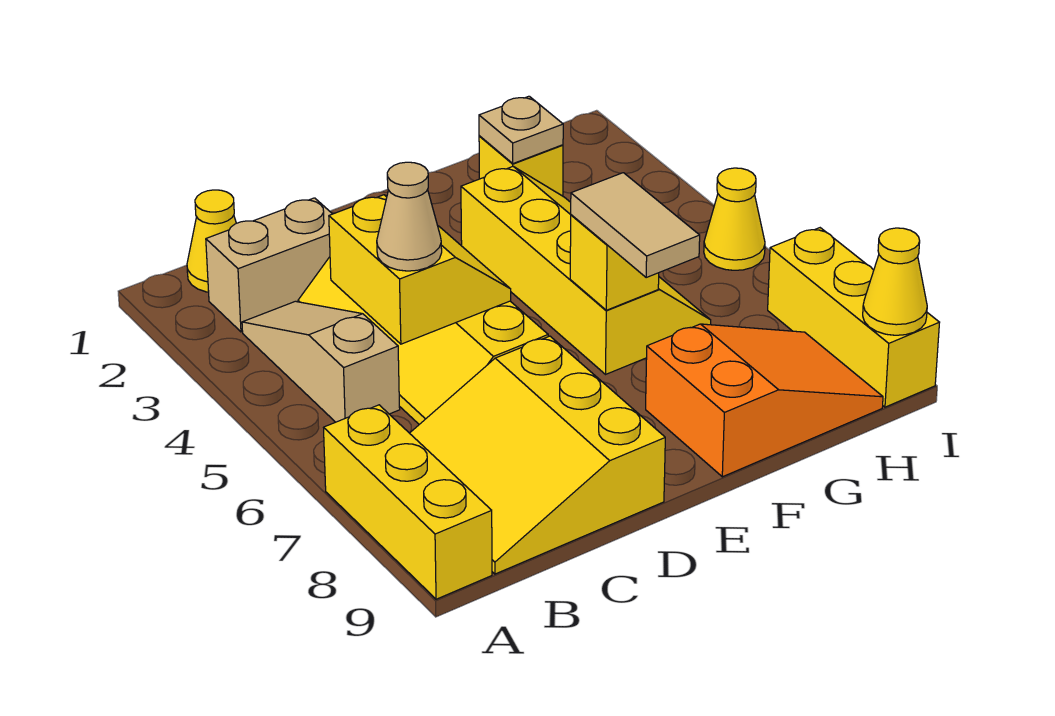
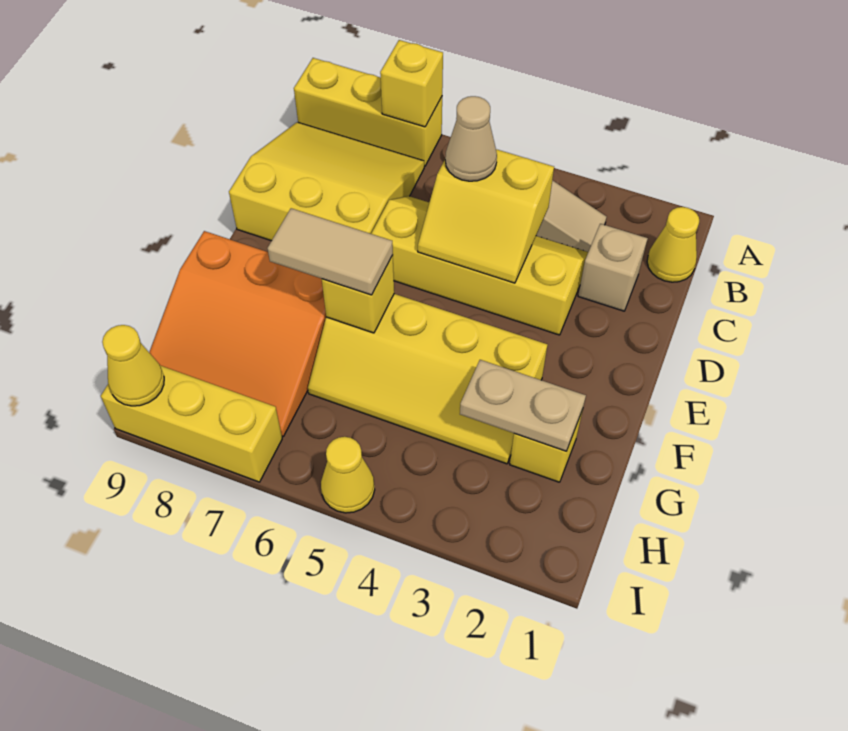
none -> yellow brick A7 level 2
tan brick B2:C2 level 1 -> tan brick C2 level 1
orange slope F8:H9 level 1 top F -> orange slope F7:H9 level 1 top F
tan plate G2 level 2 -> tan plate G2:G3 level 2

